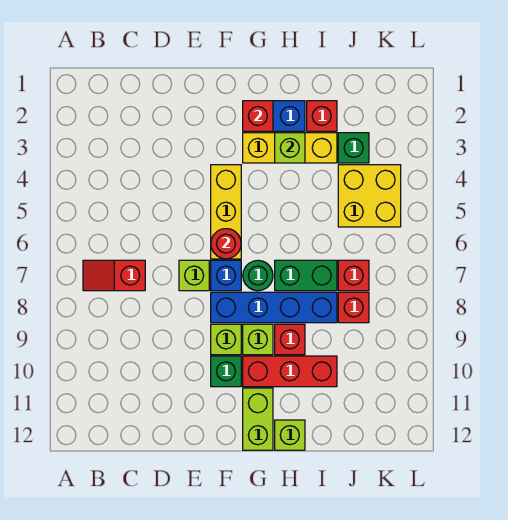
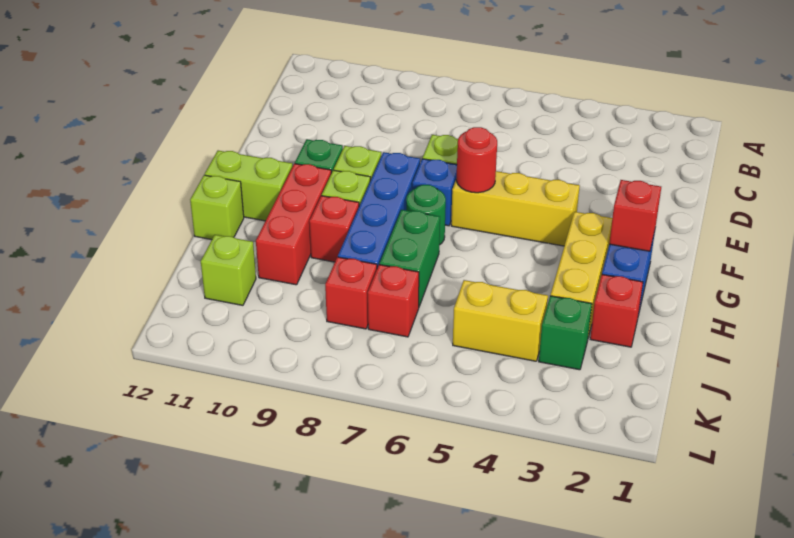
red slope B7:C7 level 1 top C -> none
lime brick H3 level 2 -> lime brick J11 level 1
yellow brick J4:K5 level 1 -> yellow brick J4:J5 level 1

